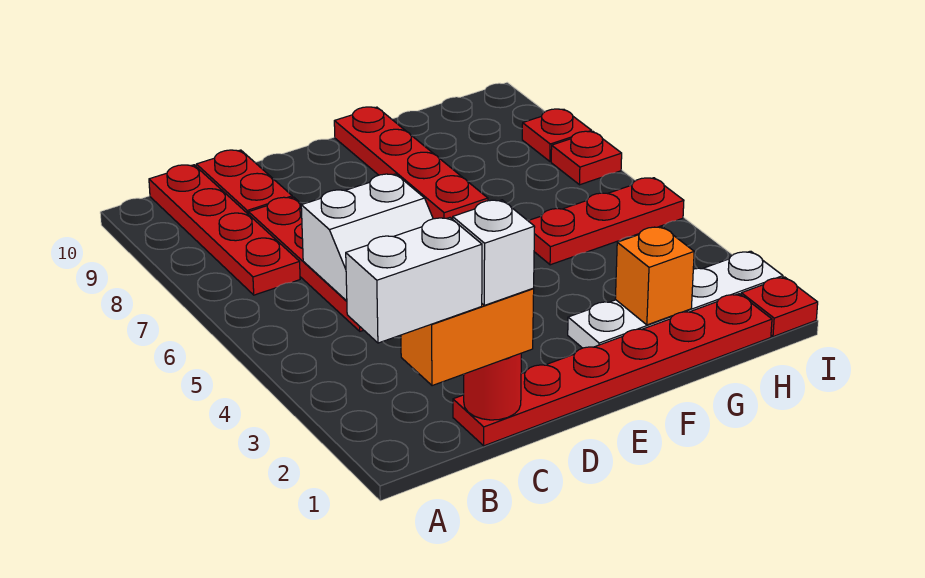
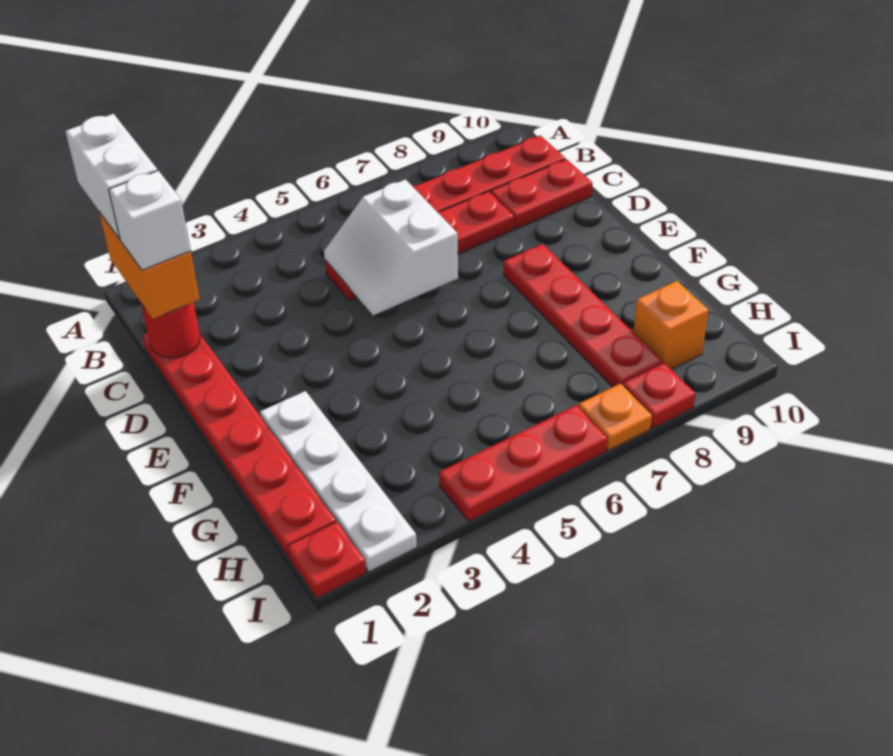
red plate F7:F10 level 1 -> red plate E8:H8 level 1
orange brick G2 level 2 -> orange brick H9 level 1
red plate G5:I5 level 1 -> red plate I4:I6 level 1
red plate I7 level 1 -> orange plate I7 level 1

